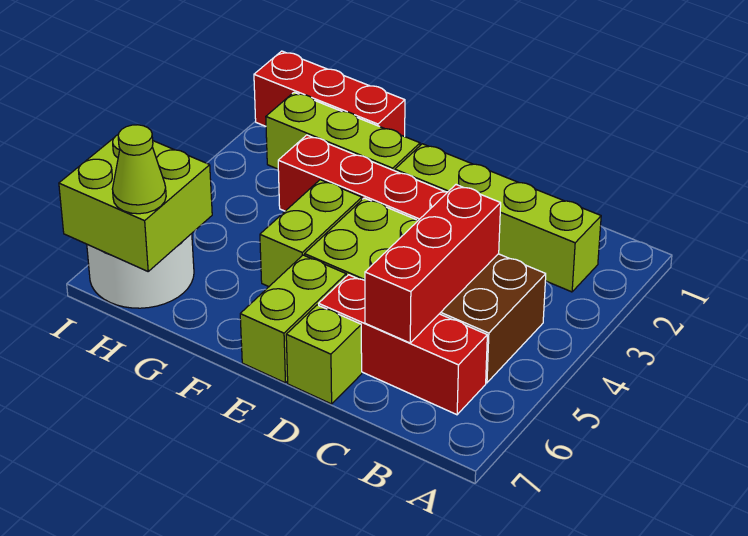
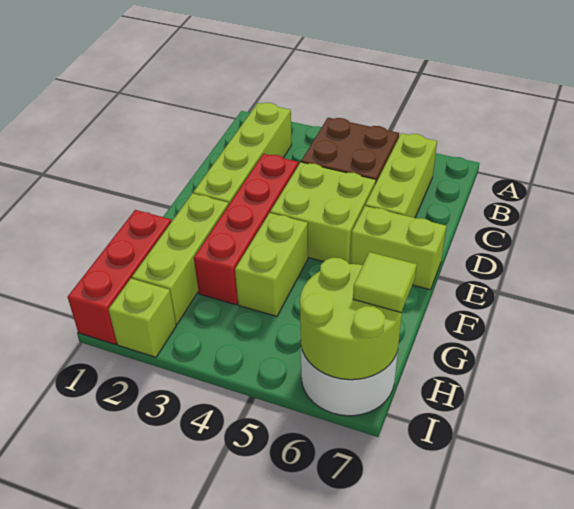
red brick B6:D6 level 1 -> lime brick B6:D6 level 1
red brick C4:C6 level 2 -> none
lime brick D7 level 1 -> lime brick I2 level 1
lime brick F4:F5 level 1 -> lime brick F4:G4 level 1
lime brick H6:I7 level 2 -> lime round brick H6:I7 level 2
lime cone H7 level 3 -> lime tile H7 level 3

